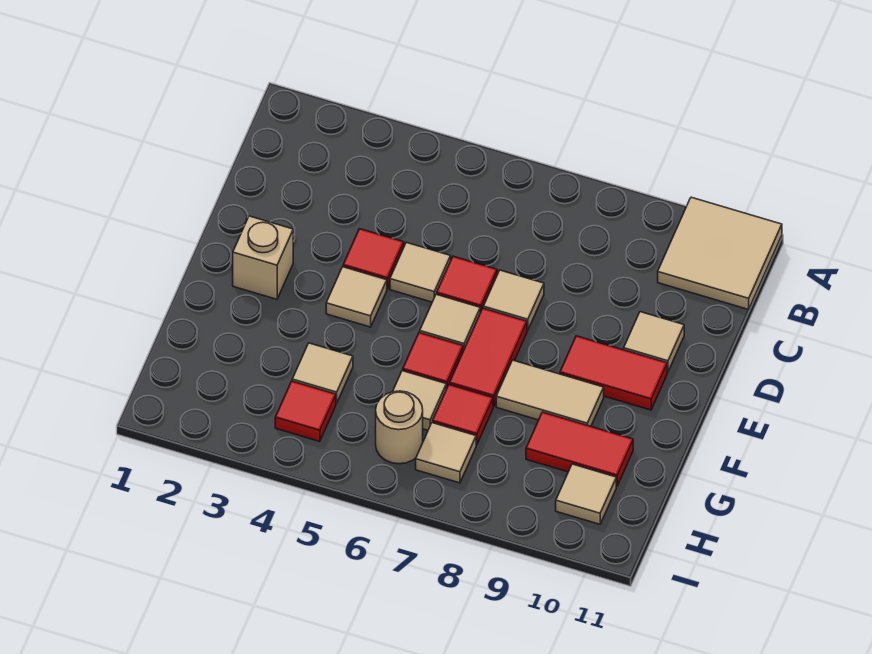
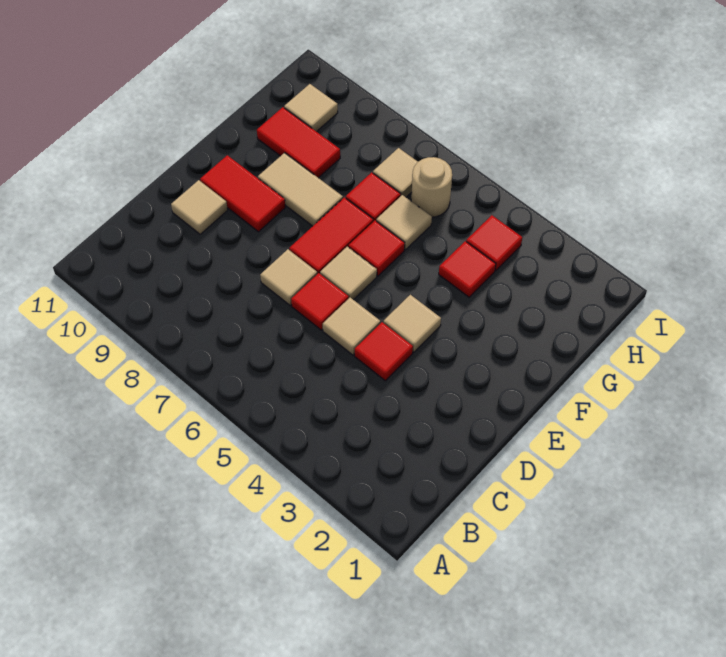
tan tile A10:B11 level 1 -> none
tan brick E2 level 1 -> none
tan tile G4 level 1 -> red tile G4 level 1

